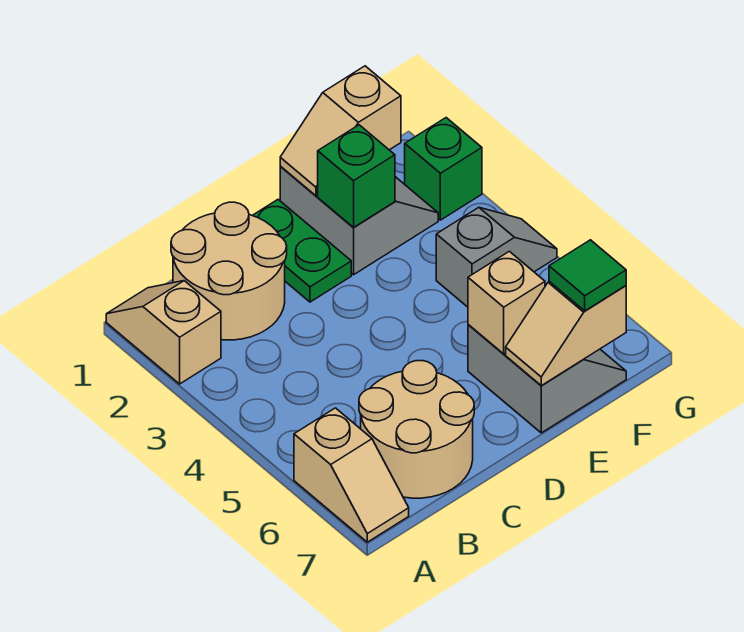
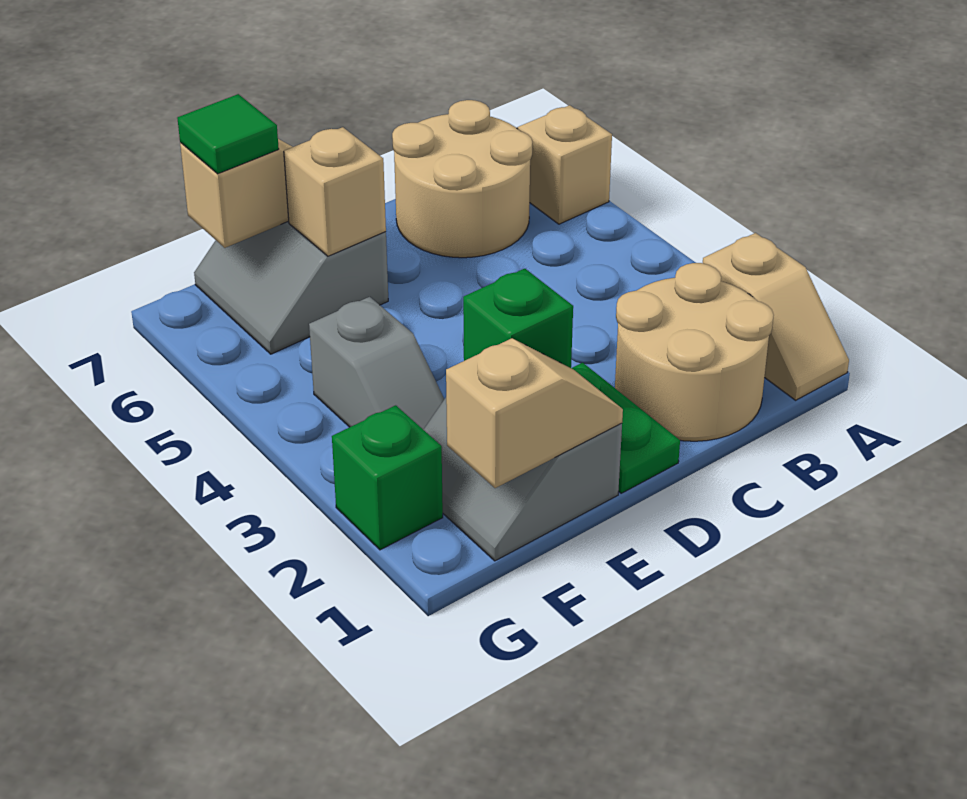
grey slope F4:G4 level 1 top F -> grey slope F3:F4 level 1 top 4

